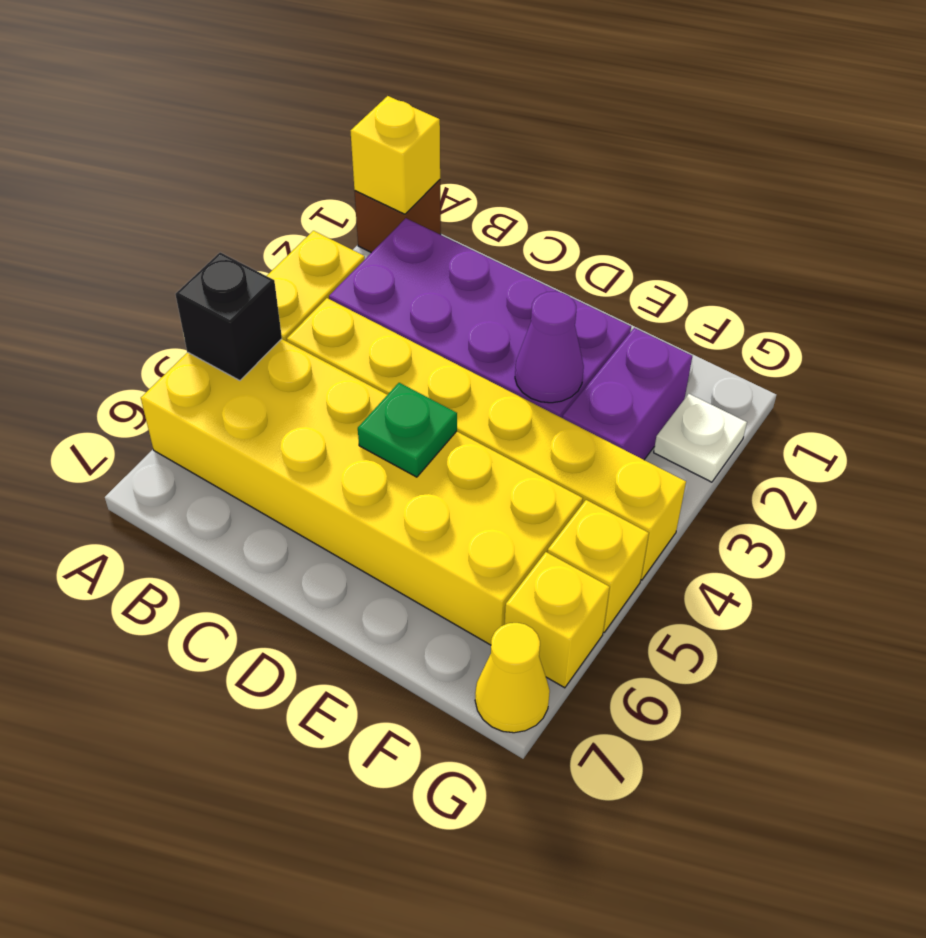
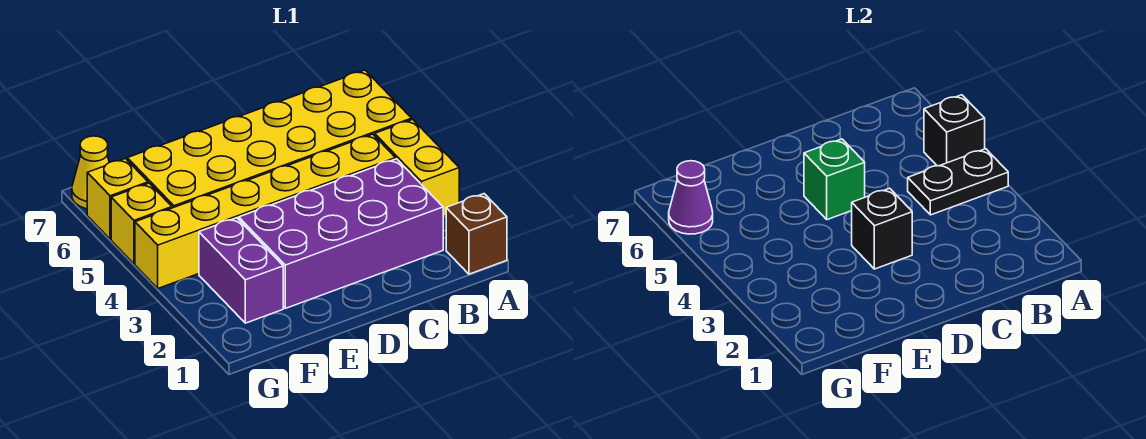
yellow brick A1 level 2 -> none
none -> black plate A4:B4 level 2
none -> black brick D3 level 2
green plate D5 level 2 -> green brick D5 level 2
purple cone E3 level 2 -> purple cone G6 level 2
white plate G2 level 1 -> none

